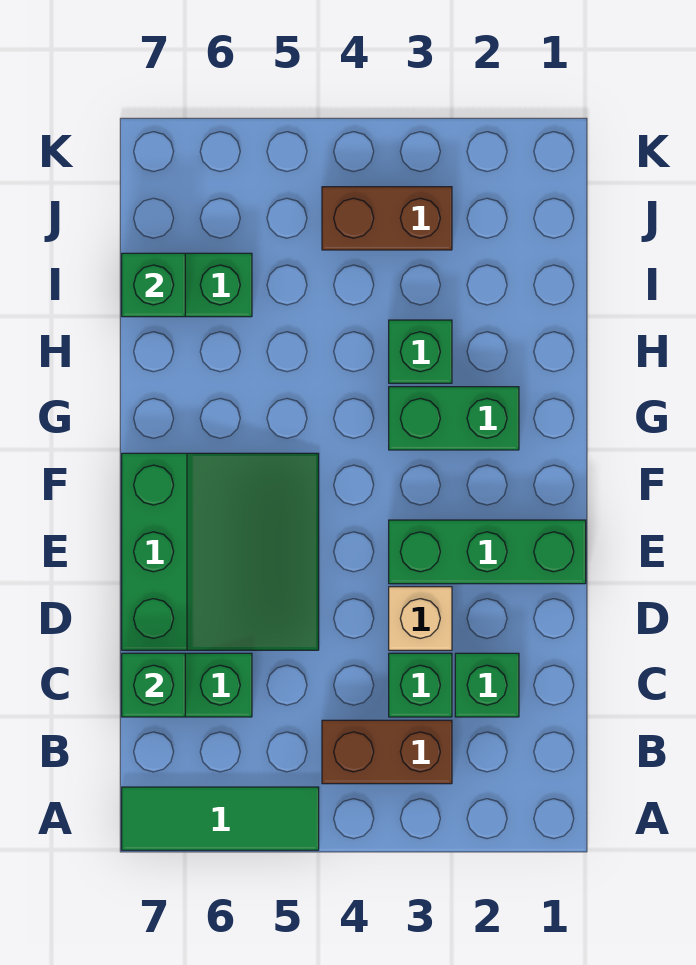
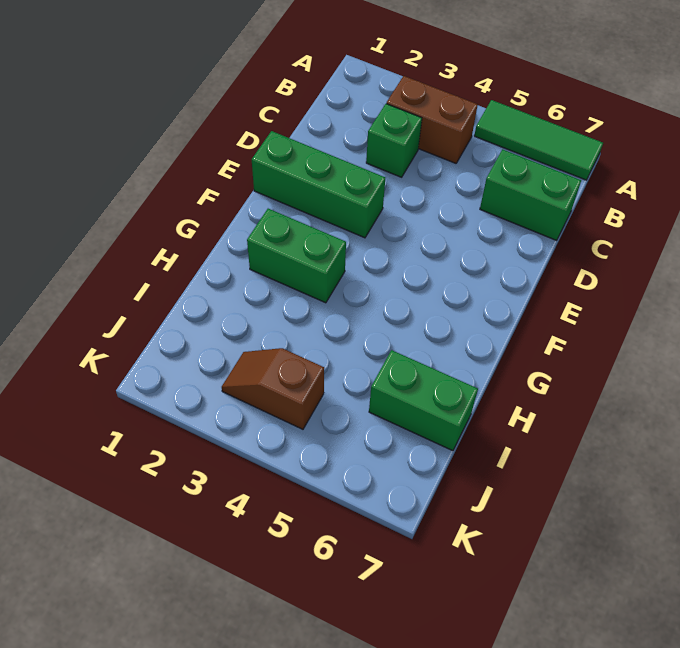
green brick C2 level 1 -> none
green brick C7 level 2 -> none
tan brick D3 level 1 -> none
green slope D5:F7 level 1 top 7 -> none
green brick H3 level 1 -> none
green brick I7 level 2 -> none
brown brick J3:J4 level 1 -> brown slope J3:J4 level 1 top 4

